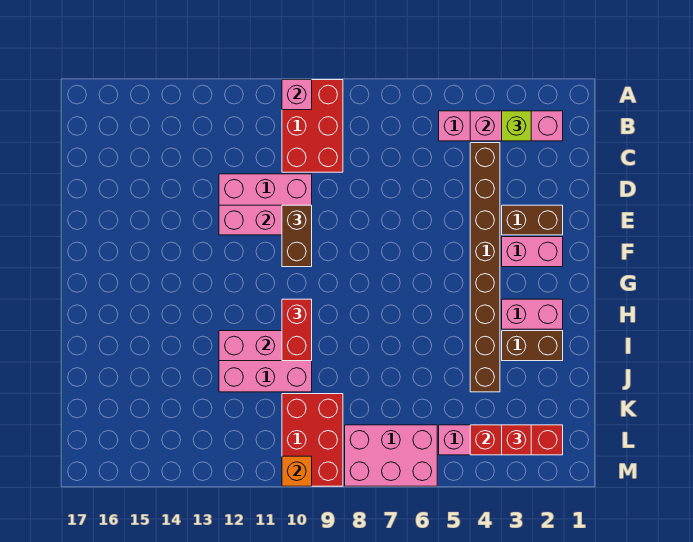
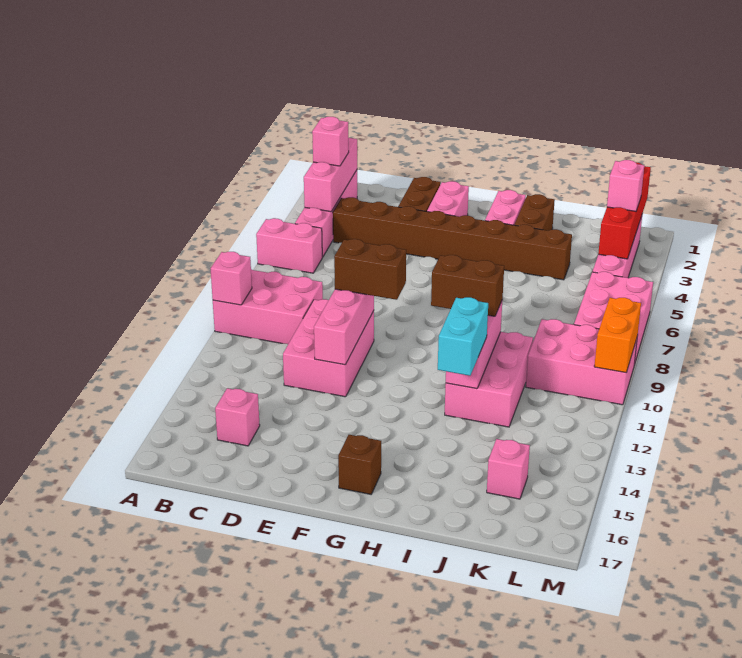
none -> pink brick A6:B6 level 1
red brick A9:C10 level 1 -> pink brick A9:C10 level 1
lime brick B3 level 3 -> pink brick B3 level 3
none -> pink brick C15 level 1
none -> brown brick G16 level 1
red brick H10:I10 level 3 -> brown brick H10:I10 level 3
none -> cyan brick I12:I13 level 3
red brick K9:M10 level 1 -> pink brick K9:M10 level 1
none -> pink brick K15 level 1
red brick L2:L4 level 2 -> red brick L1:L4 level 2
red brick L3 level 3 -> pink brick L3 level 3
orange brick M10 level 2 -> orange brick M9:M10 level 2

